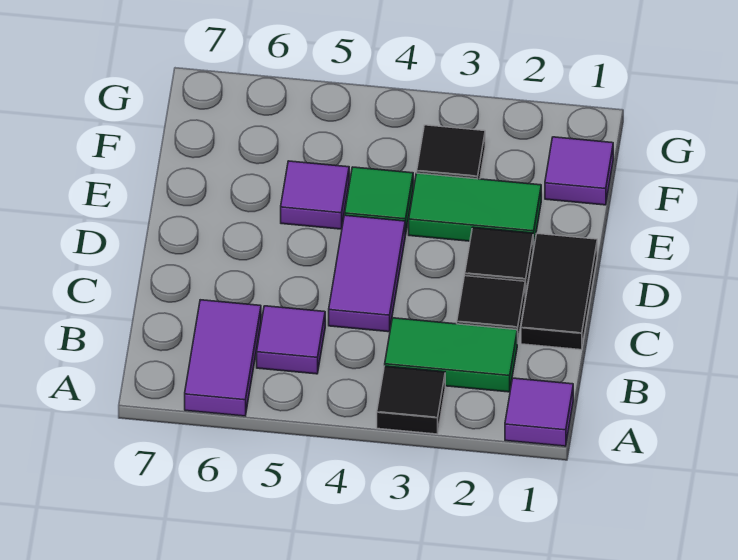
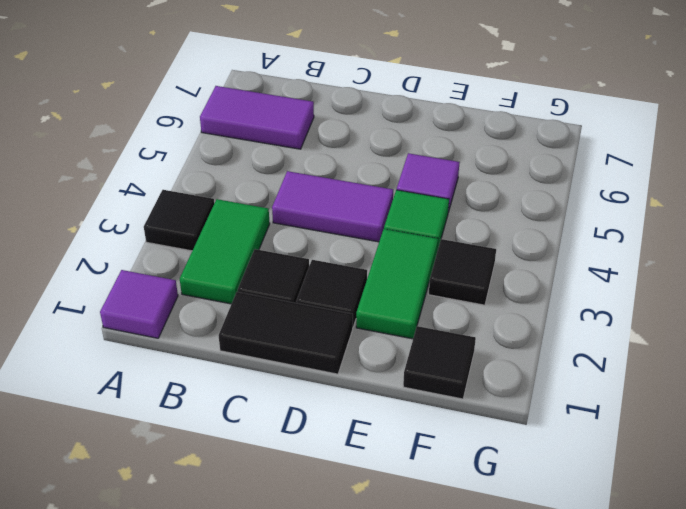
purple tile B5 level 1 -> none
purple tile F1 level 1 -> black tile F1 level 1

